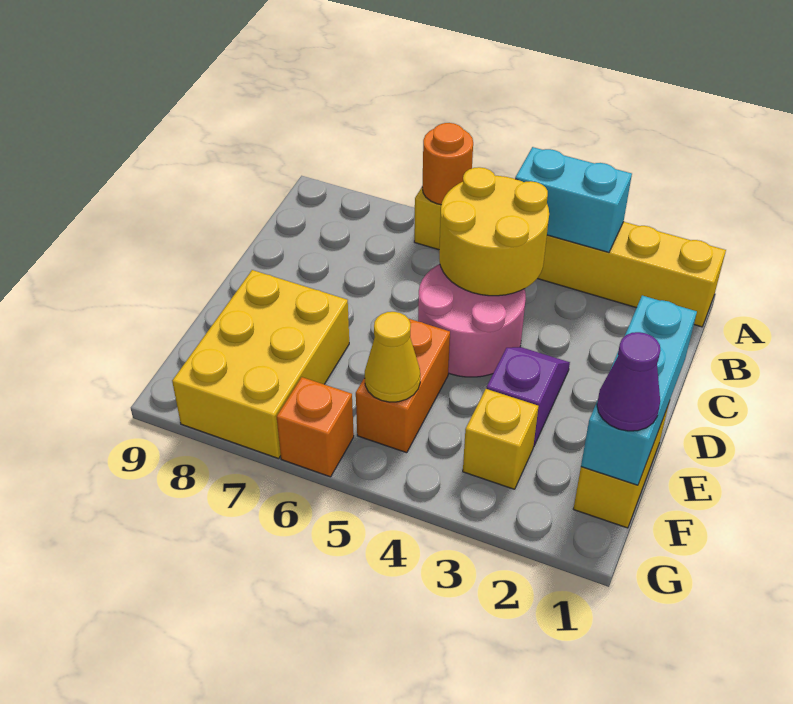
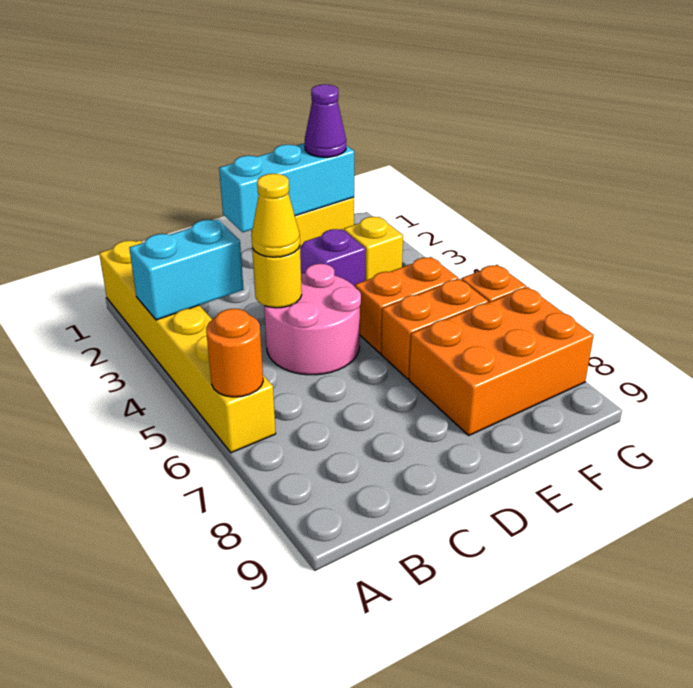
cyan brick A3:A4 level 2 -> cyan brick A3:B3 level 2
yellow round brick B4:C5 level 2 -> yellow round brick C4 level 2
none -> orange brick E6:F6 level 1
yellow brick E7:G8 level 1 -> orange brick E7:G8 level 1
yellow cone F5 level 2 -> yellow cone C4 level 3

